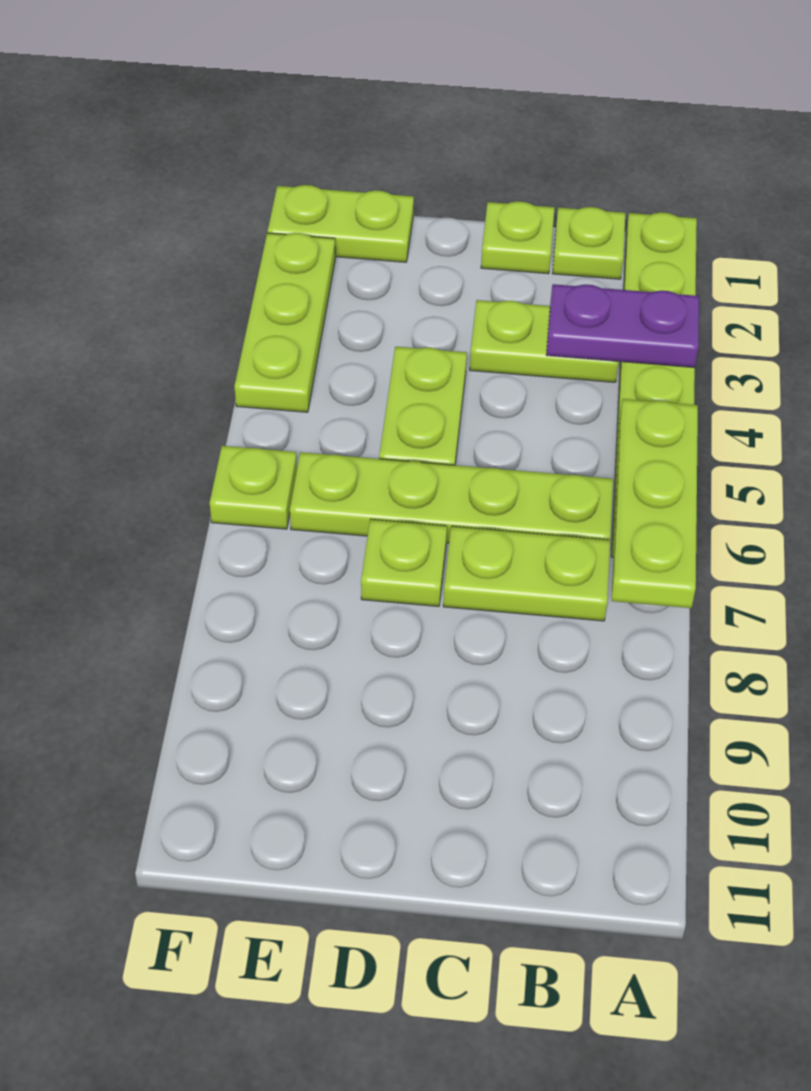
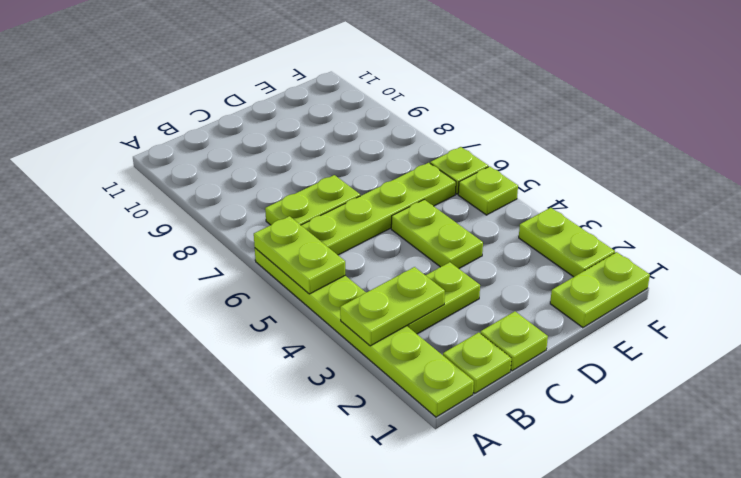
purple plate A3:B3 level 2 -> lime plate A3:B3 level 2
lime plate A5:A7 level 2 -> lime plate A5:A6 level 2
lime plate D7 level 1 -> lime plate F5 level 1
lime plate F2:F4 level 1 -> lime plate F2:F3 level 1

